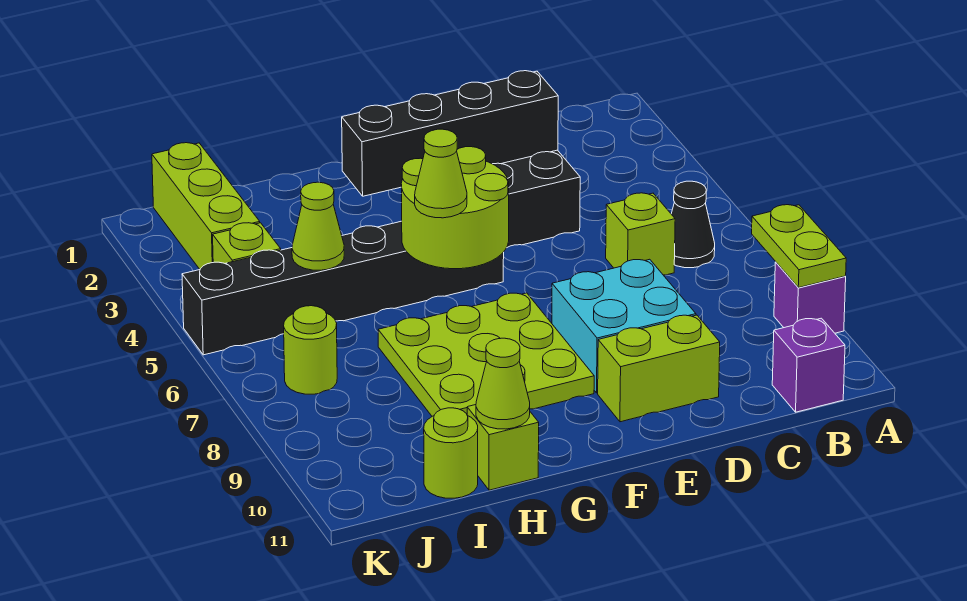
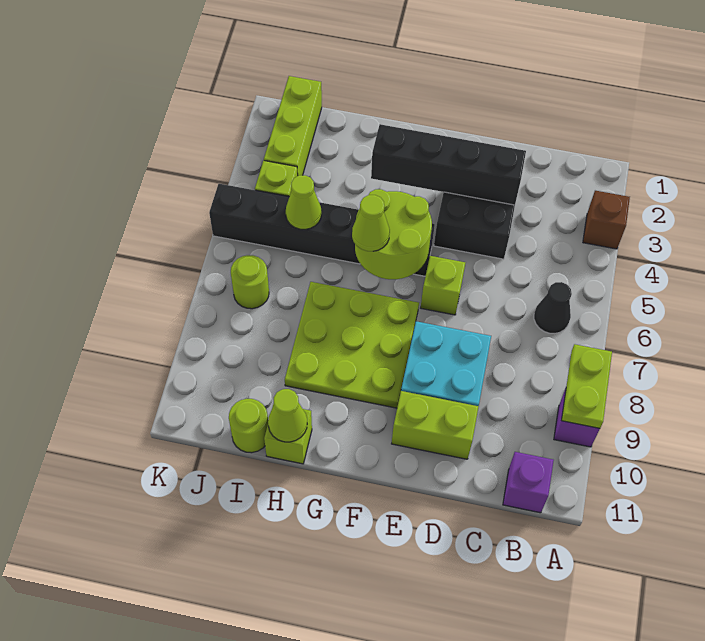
none -> brown brick A3 level 1
lime brick C6 level 1 -> lime brick E6 level 1

